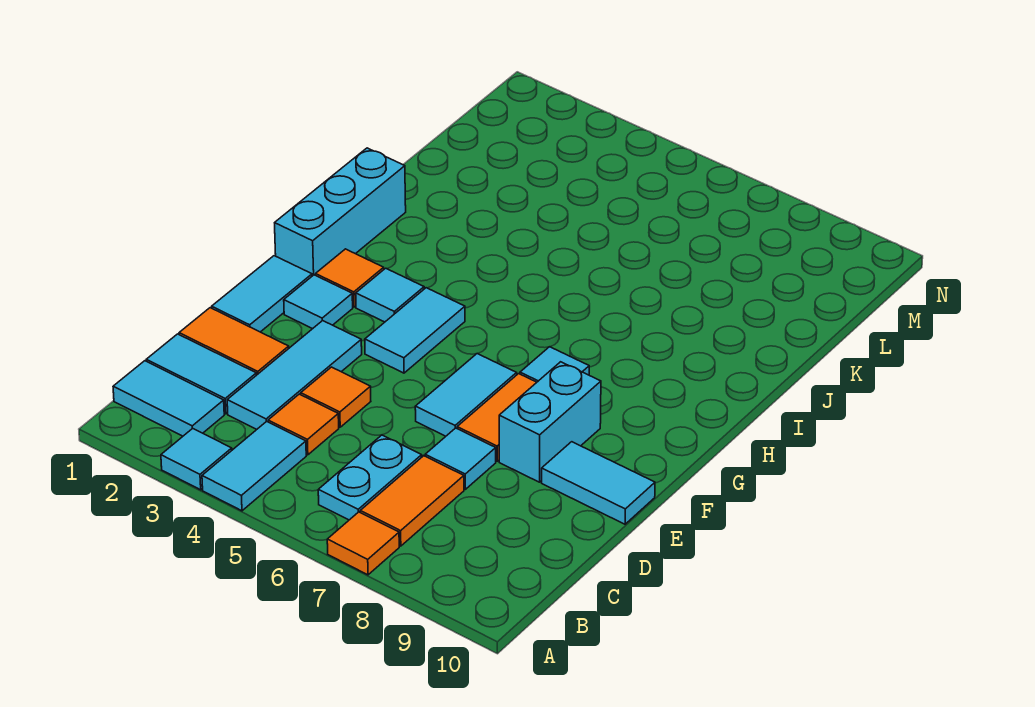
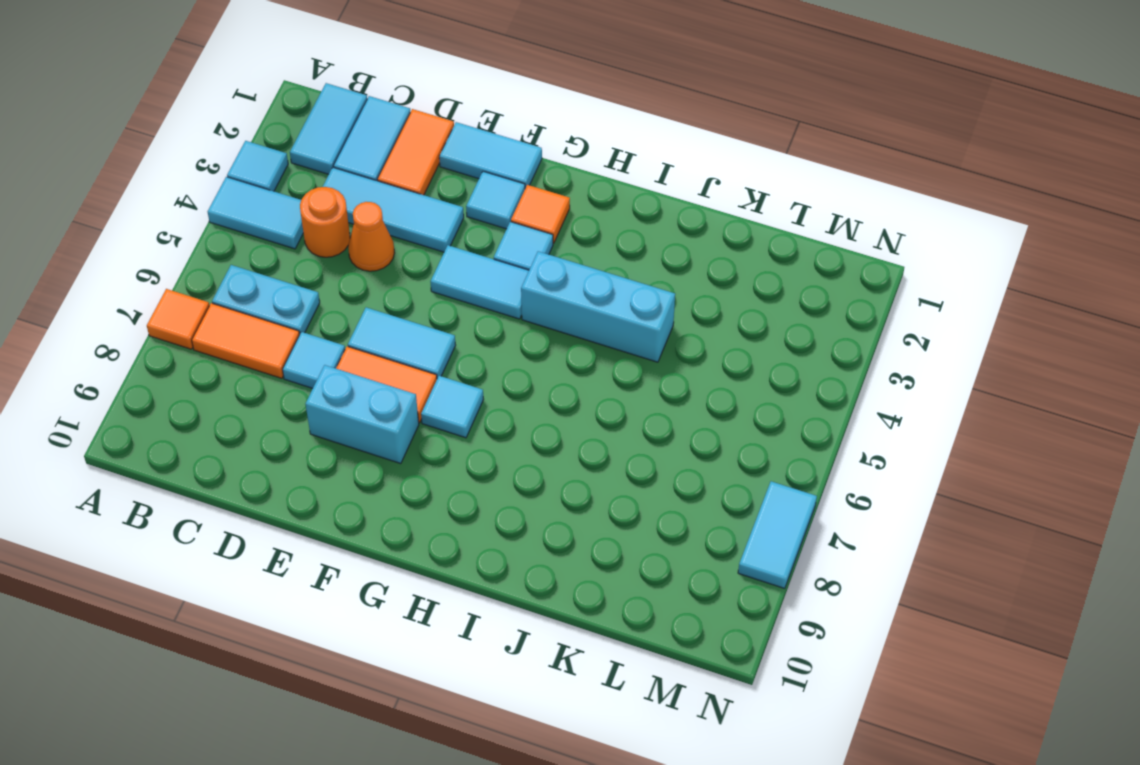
orange tile C4 level 1 -> orange round brick C4 level 1
orange tile D4 level 1 -> orange cone D4 level 1
cyan tile E9:E10 level 1 -> cyan tile N7:N8 level 1
cyan brick G1:I1 level 1 -> cyan brick H4:J4 level 1

